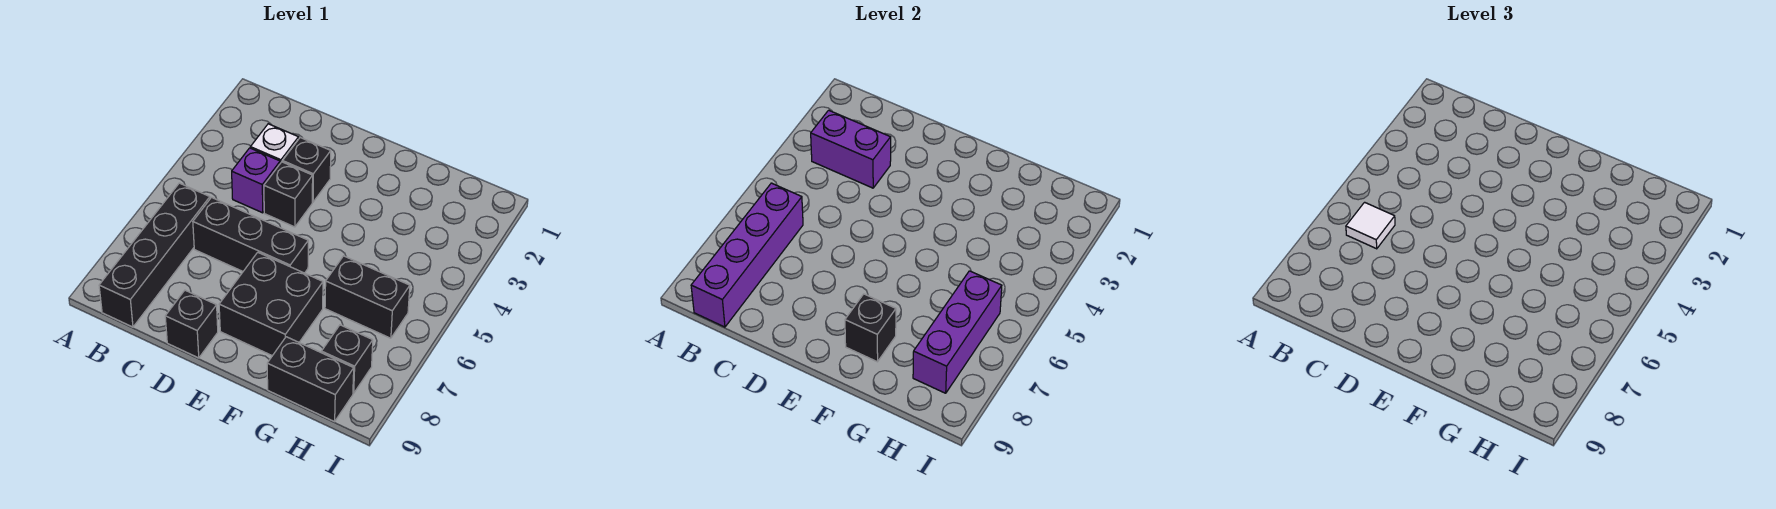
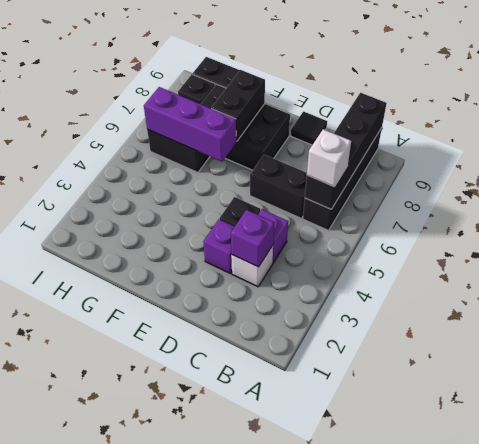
purple brick B3:C3 level 2 -> purple brick C3 level 2
purple brick B6:B9 level 2 -> black brick B6:B9 level 2
white tile B6 level 3 -> white brick B6 level 3
black brick C6:E6 level 1 -> black brick C6:D6 level 1
black brick D3 level 1 -> purple brick D3 level 1
black brick D9 level 1 -> black tile D9 level 1
black brick E7:F8 level 1 -> black brick E7:G8 level 1
black brick F8 level 2 -> black brick F7:F8 level 2
purple brick H6:H8 level 2 -> purple brick F6:H6 level 2

